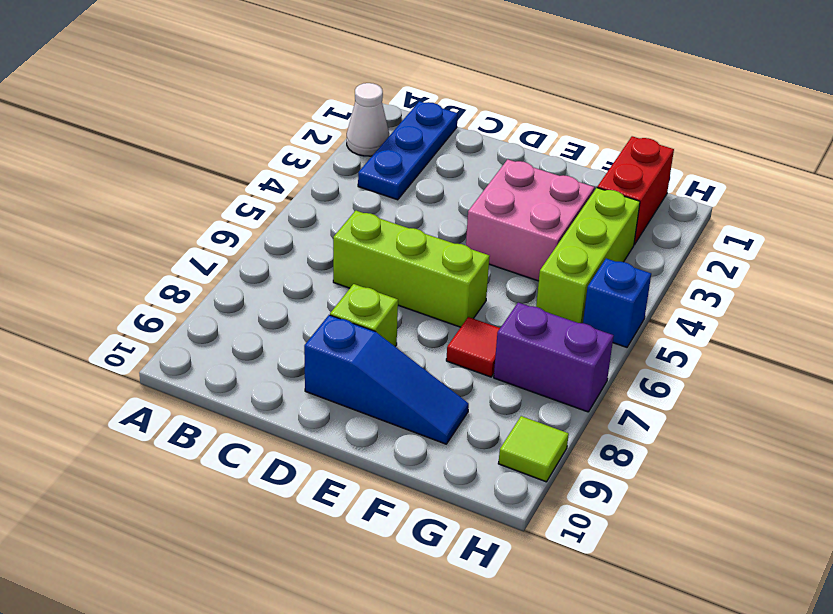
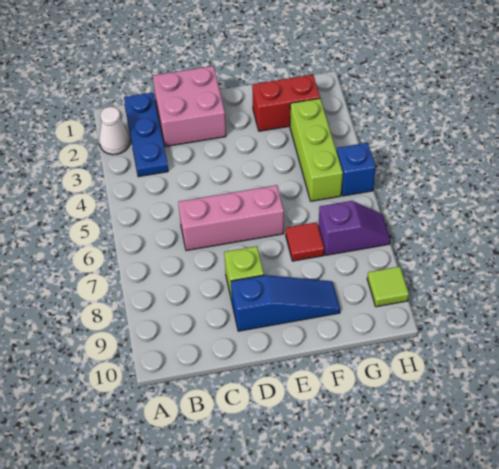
lime brick C6:E6 level 1 -> pink brick C6:E6 level 1
pink brick E3:F4 level 1 -> pink brick C1:D2 level 1
red brick G1:G2 level 1 -> red brick F2:G2 level 1
purple brick G7:H7 level 1 -> purple slope G7:H7 level 1 top G

